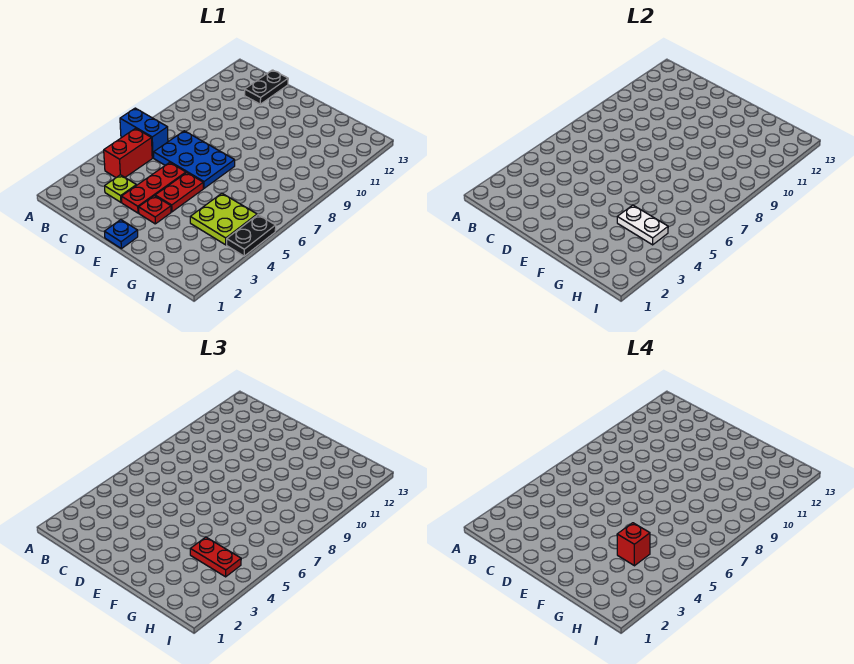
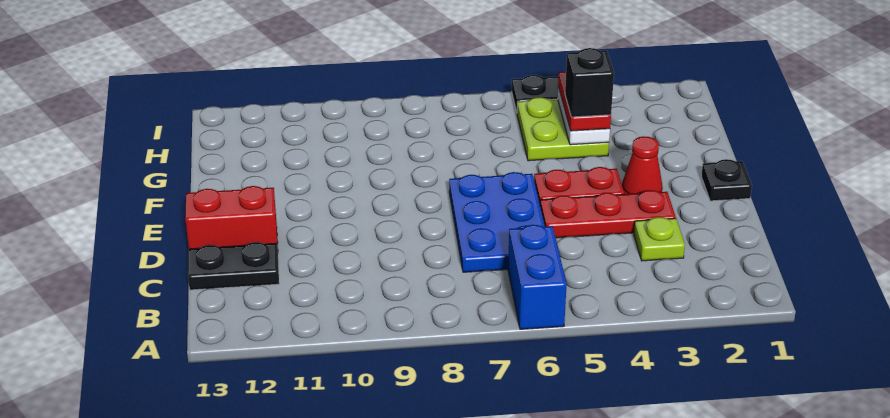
red brick B4:B5 level 1 -> red brick D12:D13 level 1
blue plate E1 level 1 -> black plate E1 level 1
red plate E3 level 1 -> red cone E3 level 1
red brick G4 level 4 -> black brick G4 level 4

